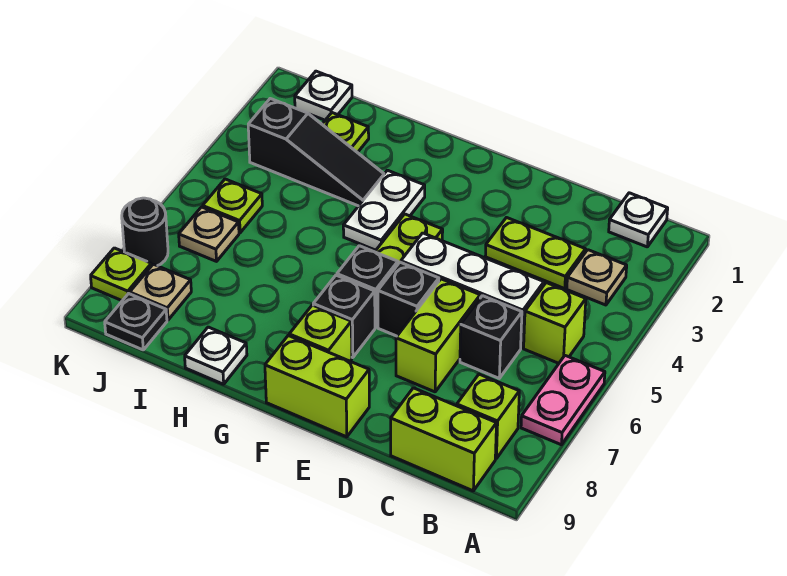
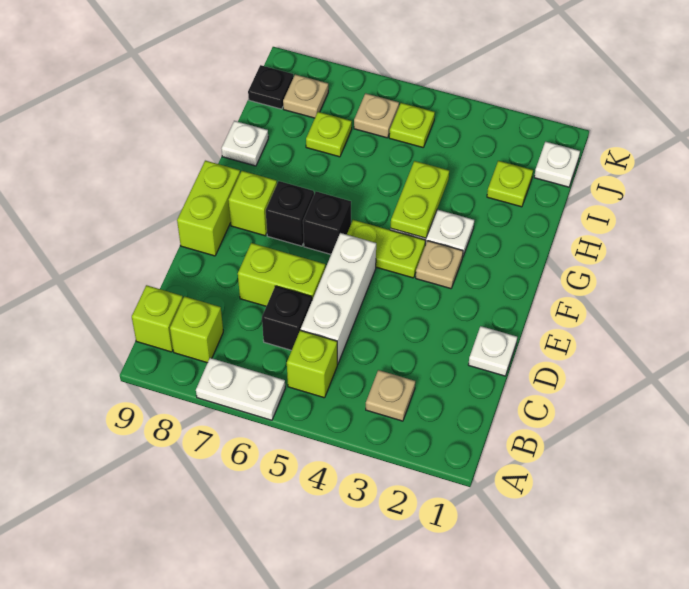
pink plate A6:A7 level 1 -> white plate A6:A7 level 1
white plate B1 level 1 -> white plate D1 level 1
lime brick B9:C9 level 1 -> lime brick B9 level 1
lime plate C3:D3 level 1 -> lime plate G4:H4 level 2
black brick E6 level 1 -> none
none -> tan plate F3 level 1
black slope H3:J3 level 1 top J -> none
black round brick K7 level 1 -> none
lime plate K8 level 1 -> lime plate I7 level 1

